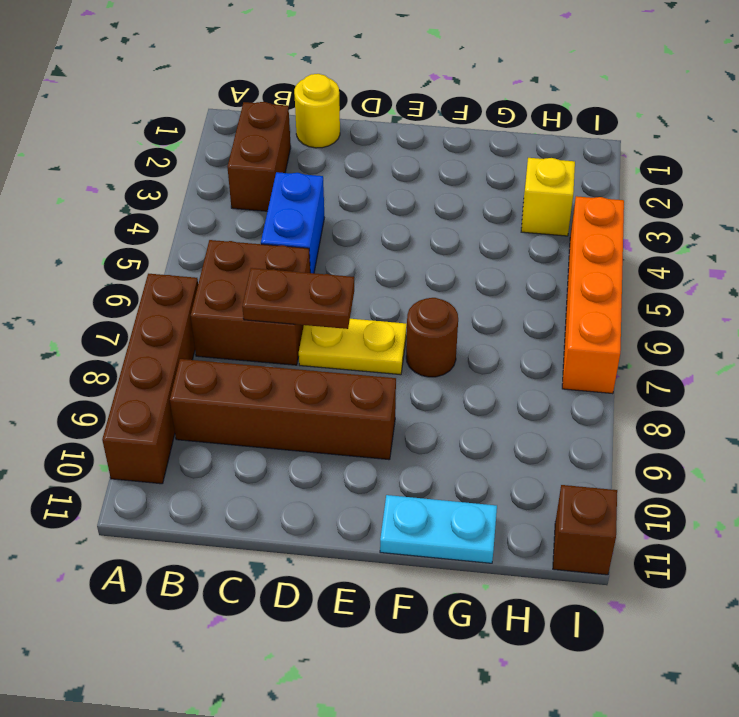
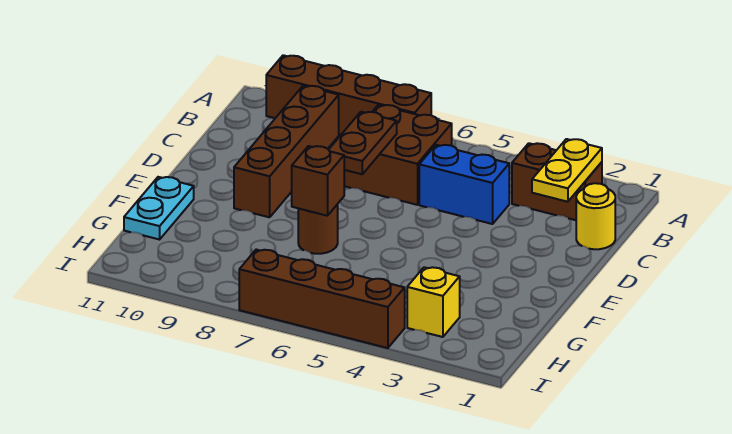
yellow plate D7:E7 level 1 -> yellow plate B2:C2 level 2
orange brick I4:I7 level 1 -> brown brick I4:I7 level 1
brown brick I11 level 1 -> brown brick F7 level 2

